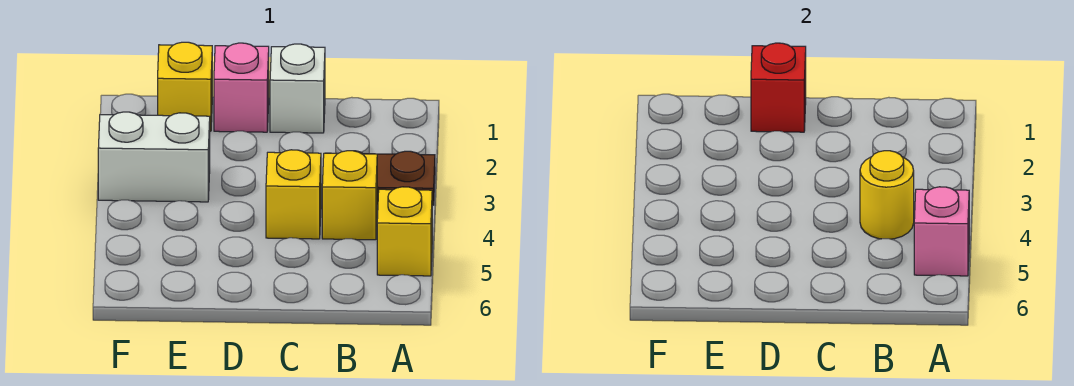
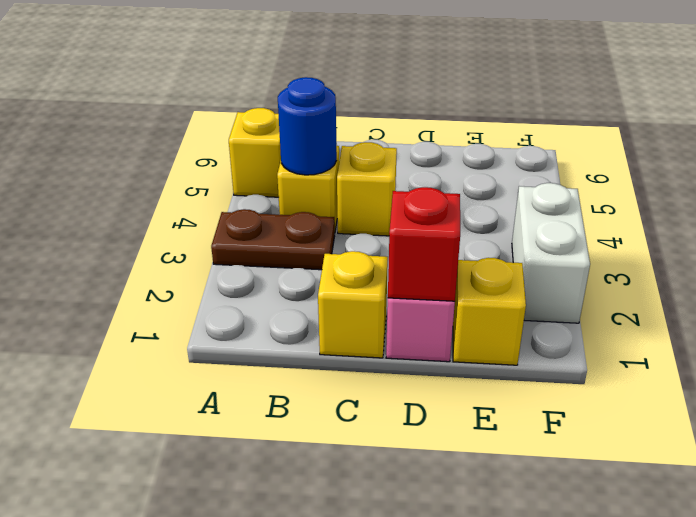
pink brick A5 level 2 -> none
yellow round brick B4 level 2 -> blue round brick B4 level 2
white brick C1 level 1 -> yellow brick C1 level 1
white brick E3:F3 level 1 -> white brick F2:F3 level 1

